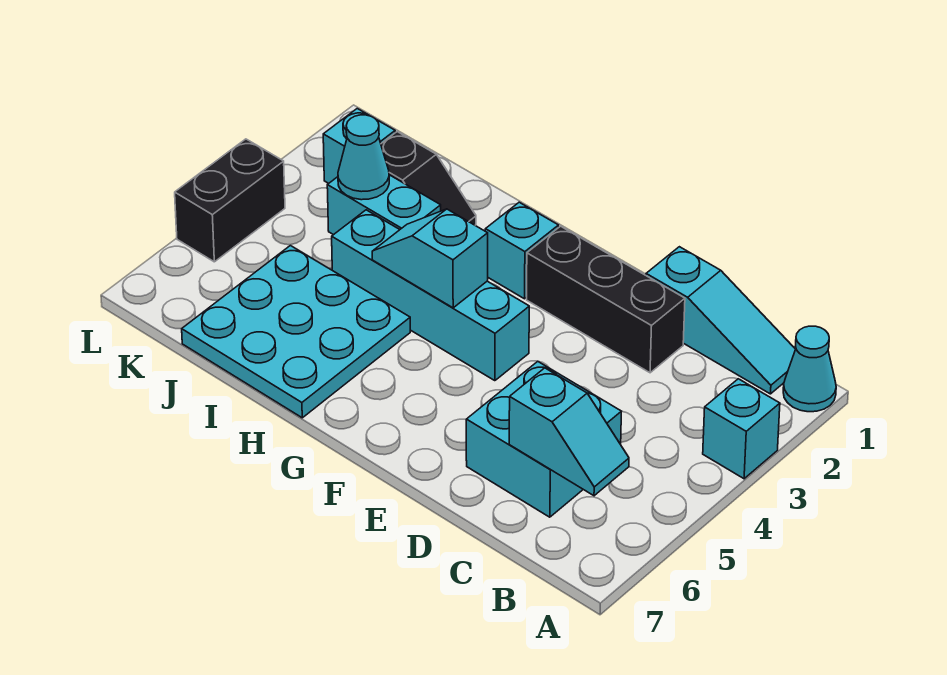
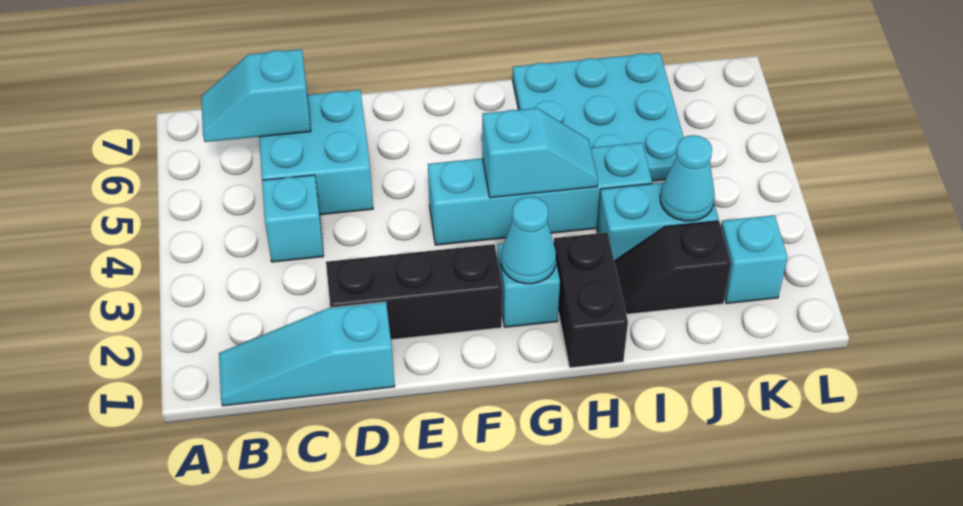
cyan cone A1 level 1 -> cyan cone G2 level 2
cyan brick A3 level 1 -> cyan brick C4 level 1
black brick L4:L5 level 1 -> black brick H1:H2 level 1

